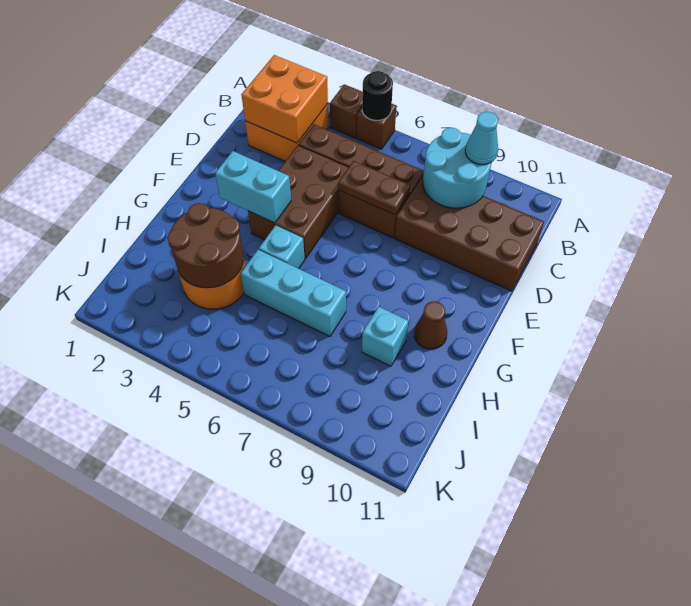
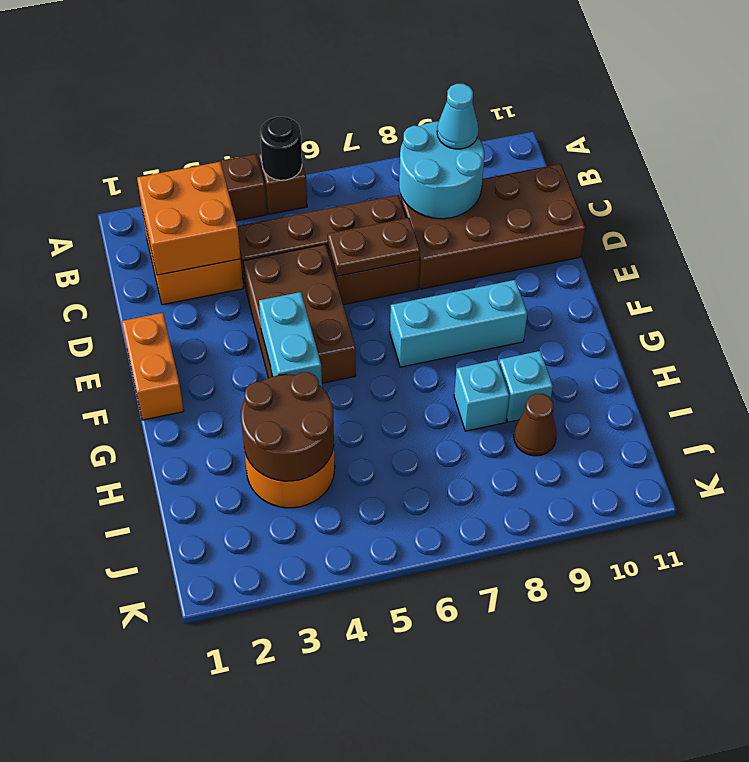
none -> orange brick E1:F1 level 1
cyan brick F3:F4 level 2 -> cyan brick F4:G4 level 2
cyan brick G5 level 1 -> cyan brick H8 level 1
brown cone G10 level 1 -> brown cone I9 level 1
cyan brick H5:H7 level 1 -> cyan brick F7:F9 level 1

